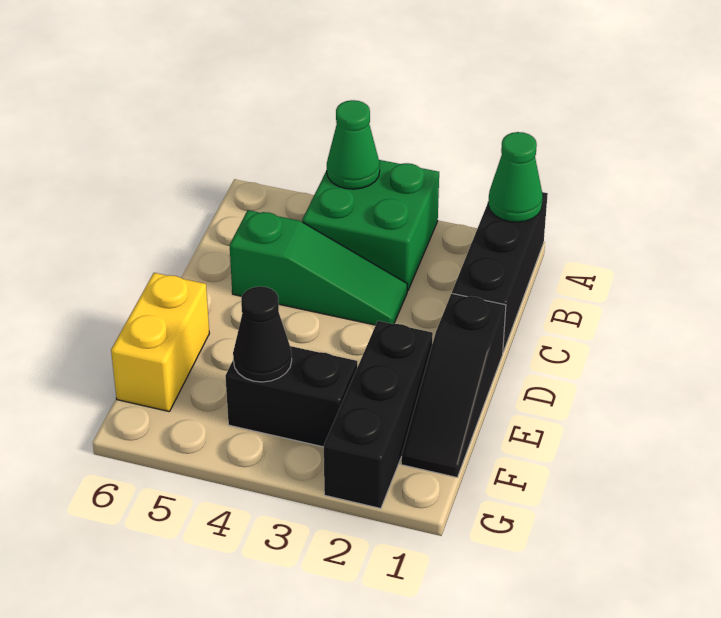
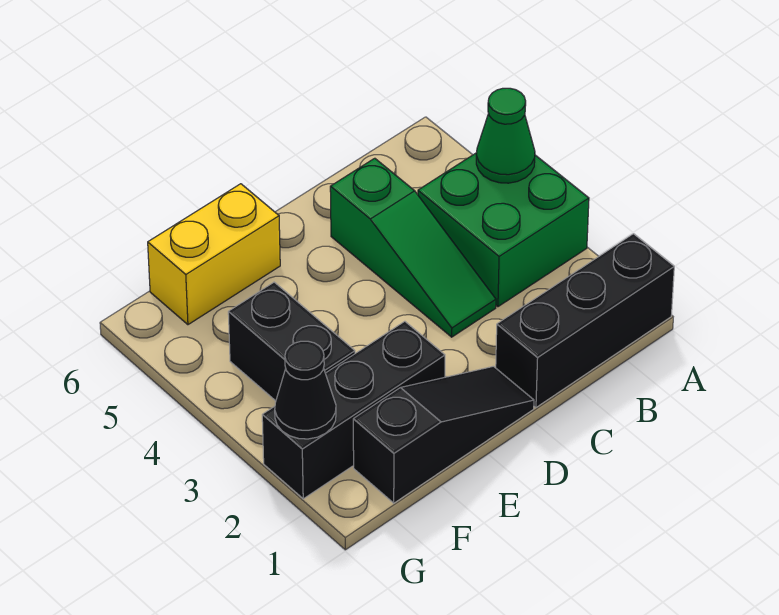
green cone A1 level 2 -> none
black slope D1:F1 level 1 top D -> black slope D1:F1 level 1 top F
black cone F4 level 2 -> black cone G2 level 2

